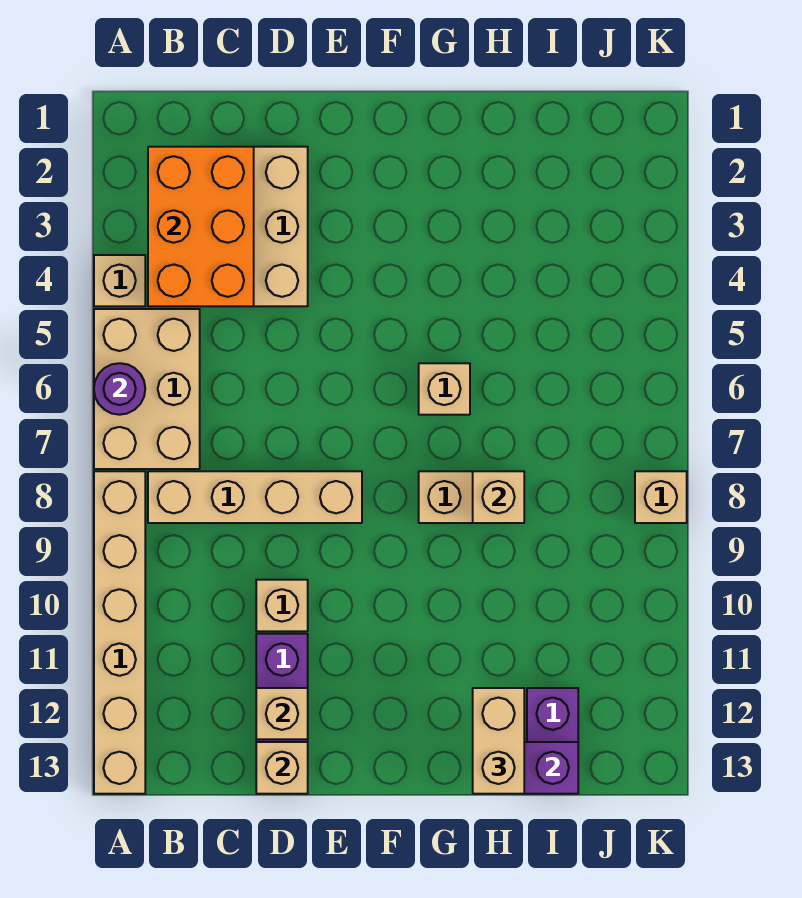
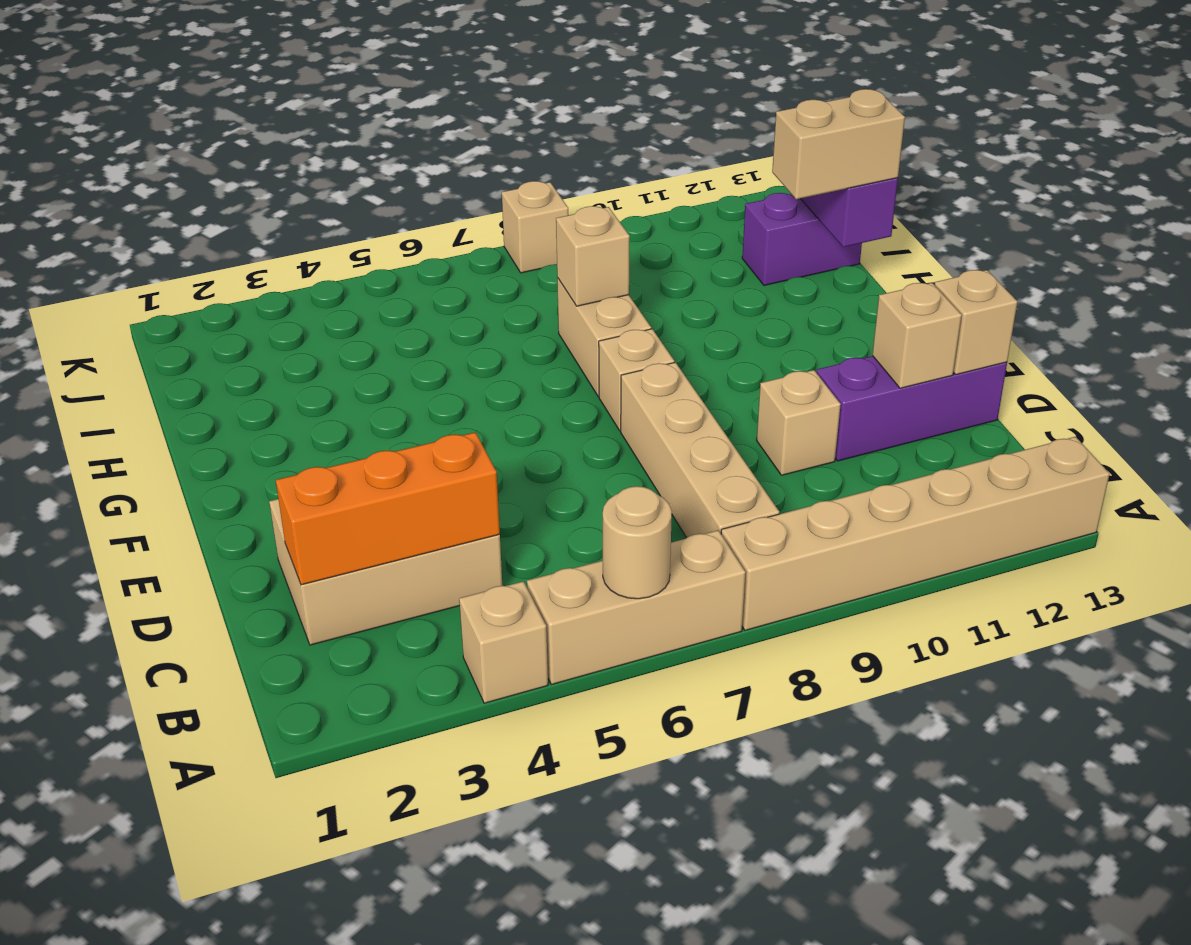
tan brick A5:B7 level 1 -> tan brick A5:A7 level 1
purple round brick A6 level 2 -> tan round brick A6 level 2
orange brick B2:C4 level 2 -> orange brick C2:C4 level 2
tan brick G6 level 1 -> tan brick F8 level 1

